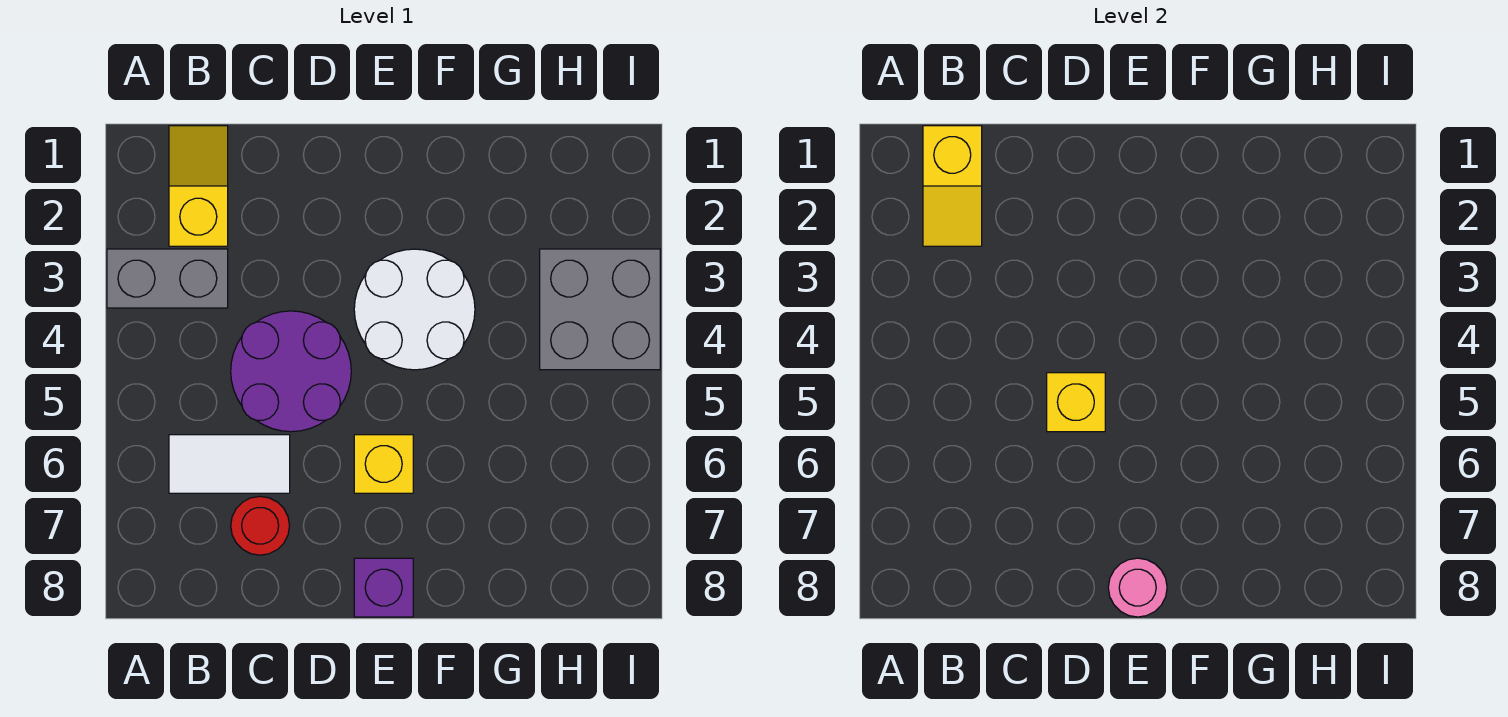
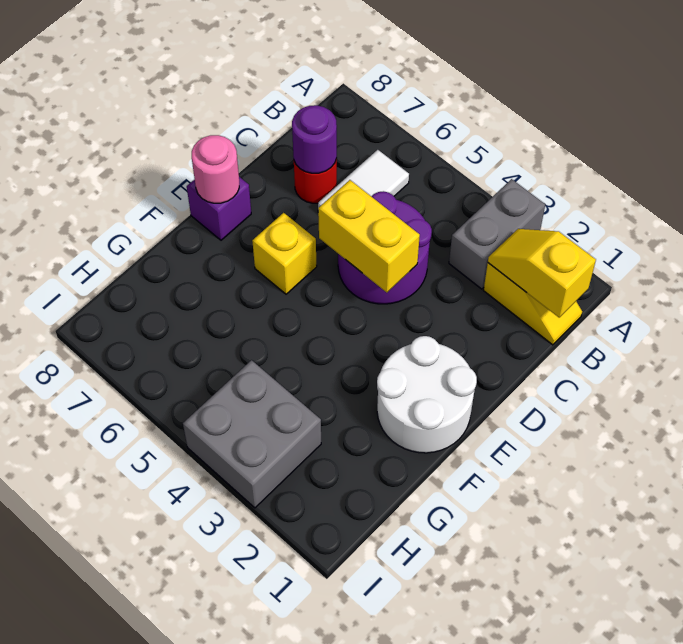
none -> purple round brick C7 level 2
yellow brick D5 level 2 -> yellow brick D4:D5 level 2
white round brick E3:F4 level 1 -> white round brick E1:F2 level 1

